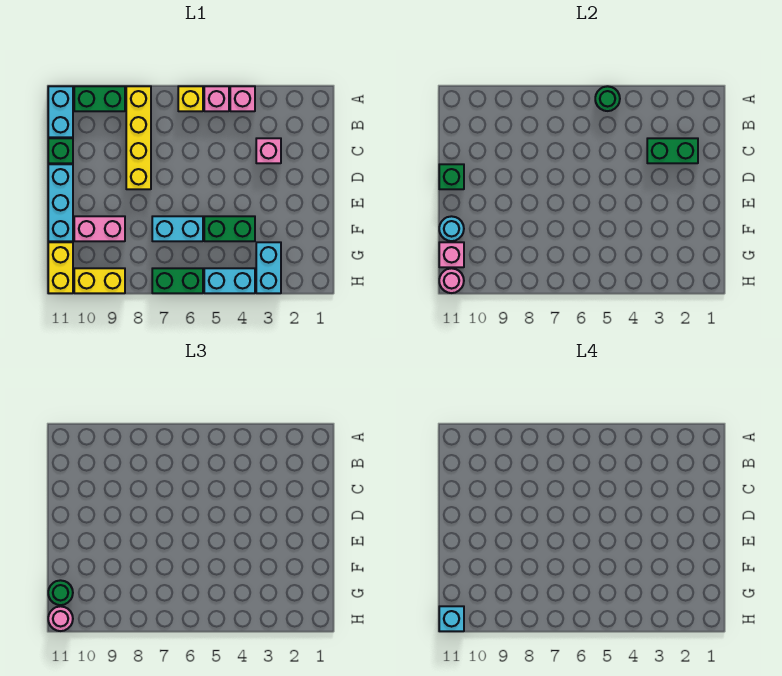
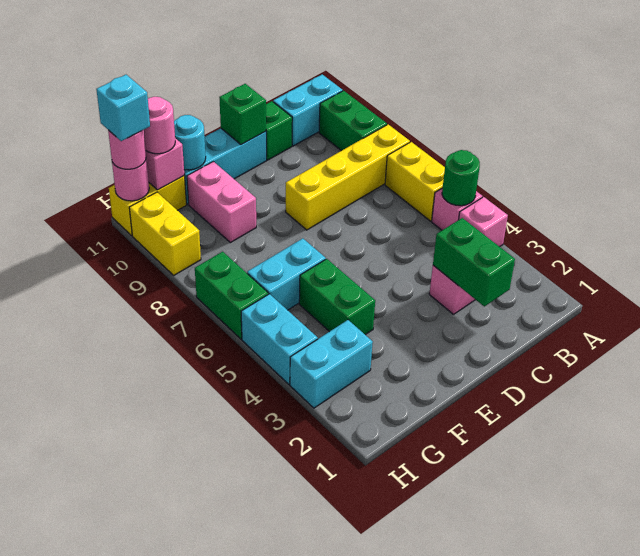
yellow brick A6 level 1 -> yellow brick A6:A7 level 1
cyan brick F6:F7 level 1 -> cyan brick F6:G6 level 1
green round brick G11 level 3 -> pink round brick G11 level 3

